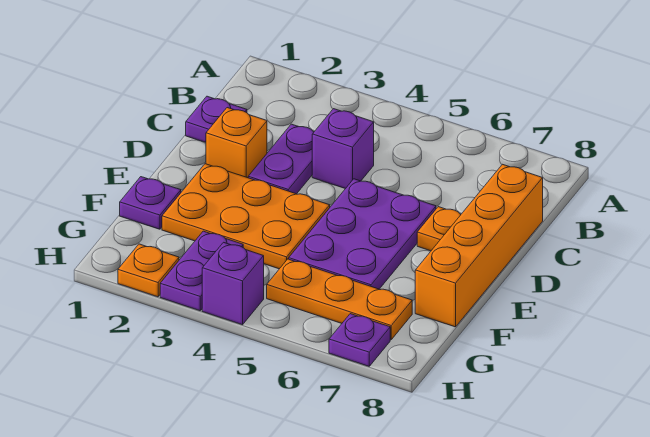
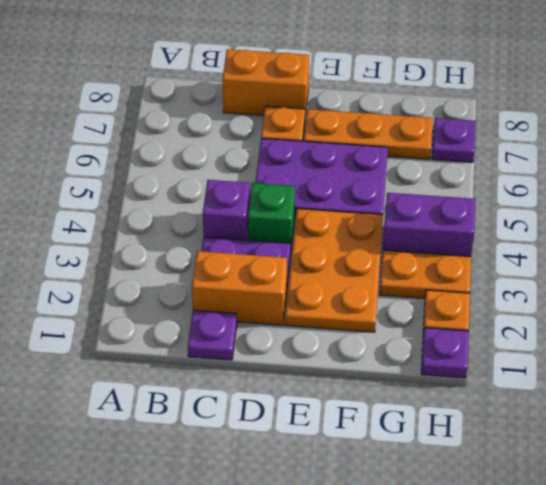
orange brick C8:F8 level 1 -> orange brick C8:D8 level 1
orange brick D2 level 1 -> orange brick C2:D2 level 1
none -> green brick D4 level 1
purple plate F1 level 1 -> purple plate H1 level 1
purple plate G3:H3 level 1 -> orange plate G3:H3 level 1
orange plate G5:G7 level 1 -> orange plate E7:G7 level 1
purple brick H4 level 1 -> purple brick G4:H4 level 1

